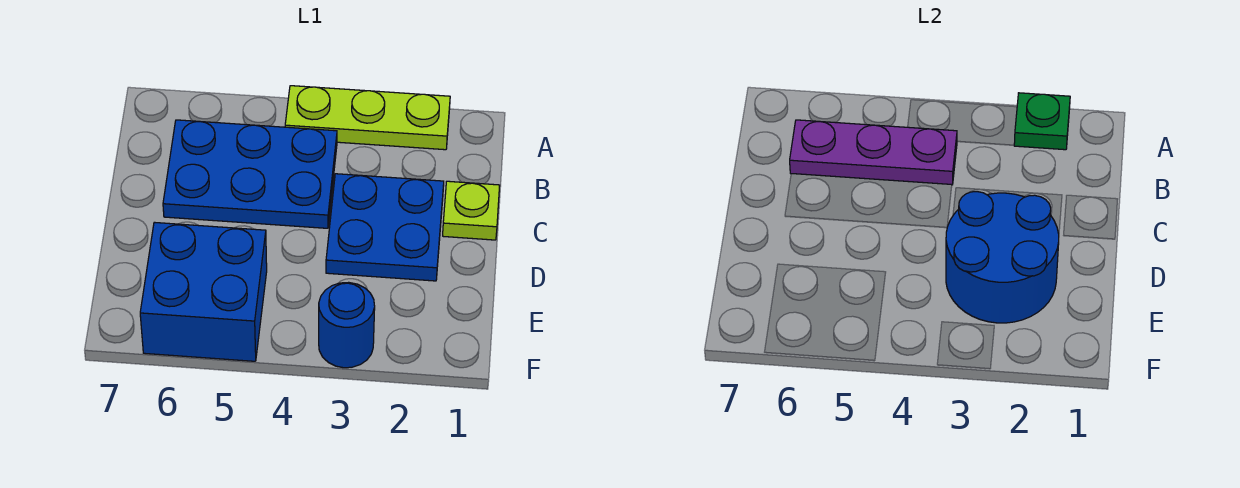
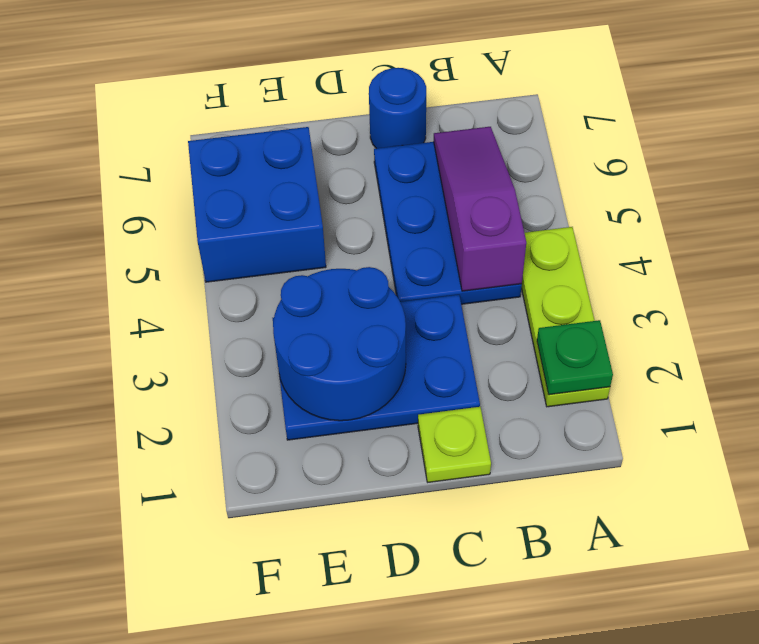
purple plate B4:B6 level 2 -> purple slope B4:B6 level 2 top 4
blue plate C2:D3 level 1 -> blue plate C2:E3 level 1
blue round brick F3 level 1 -> blue round brick C7 level 1

